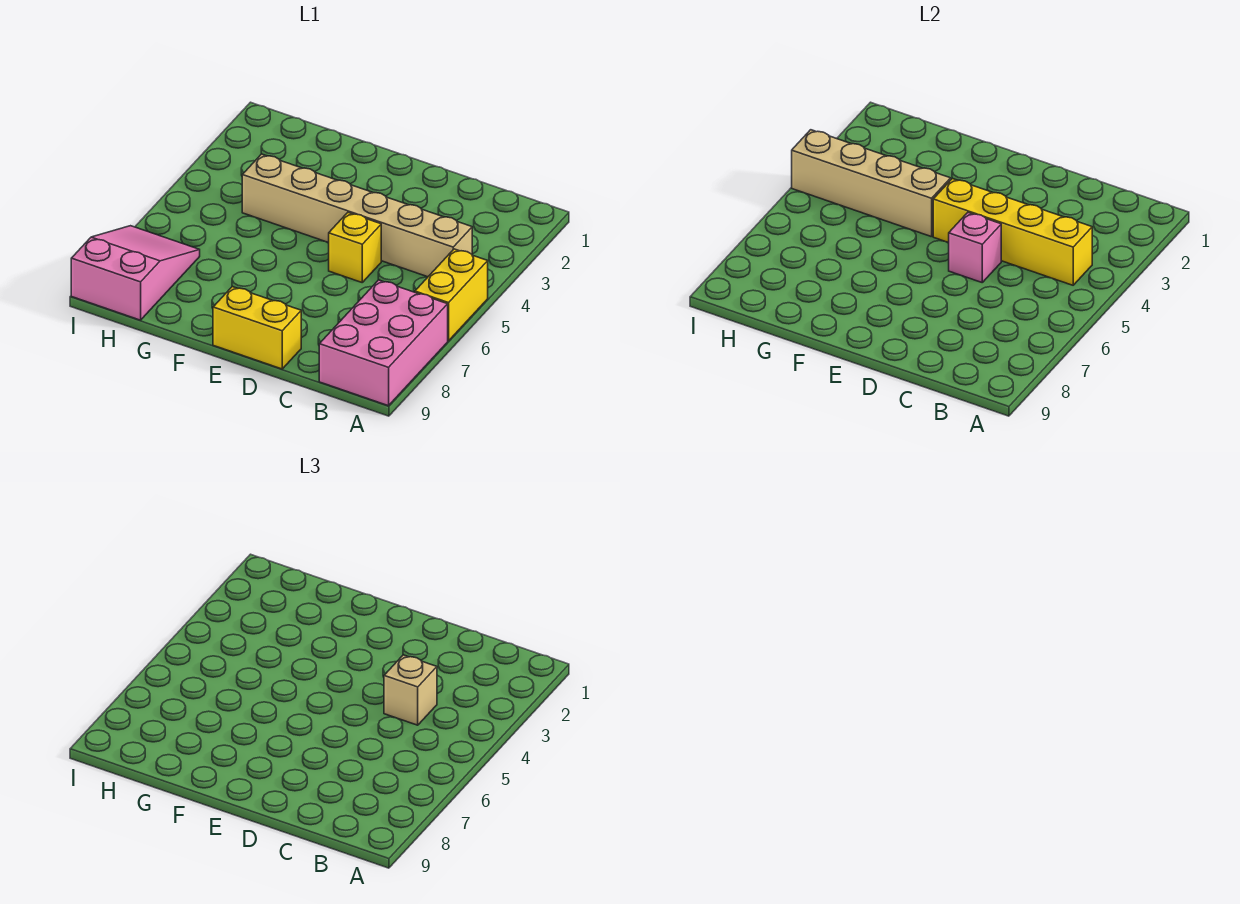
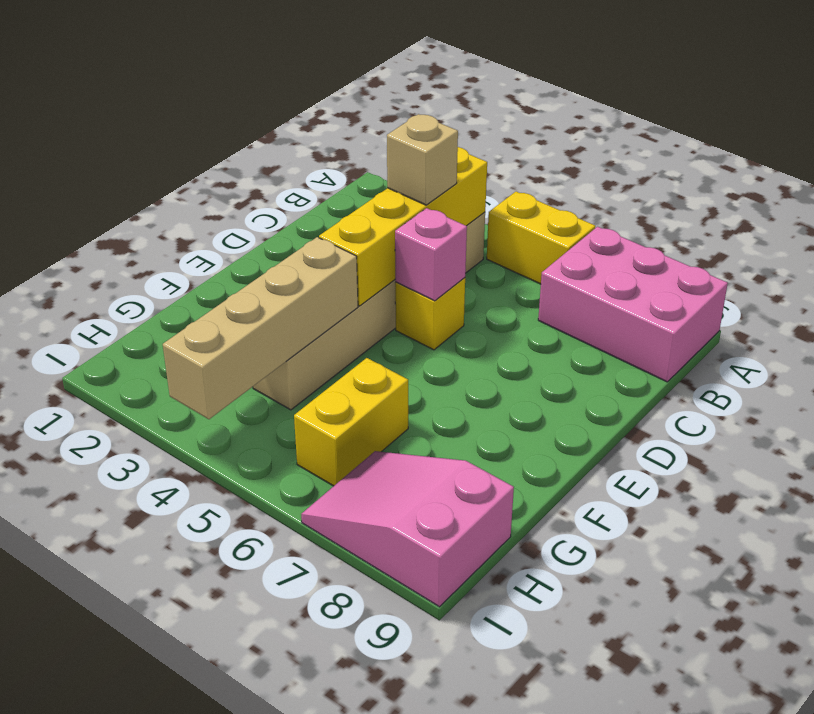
yellow brick D9:E9 level 1 -> yellow brick G6:H6 level 1

